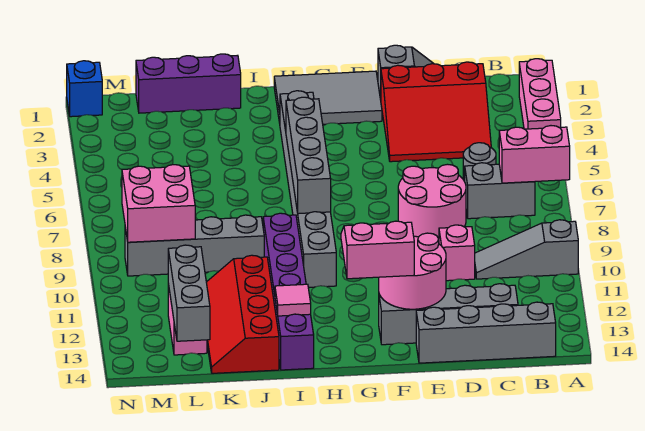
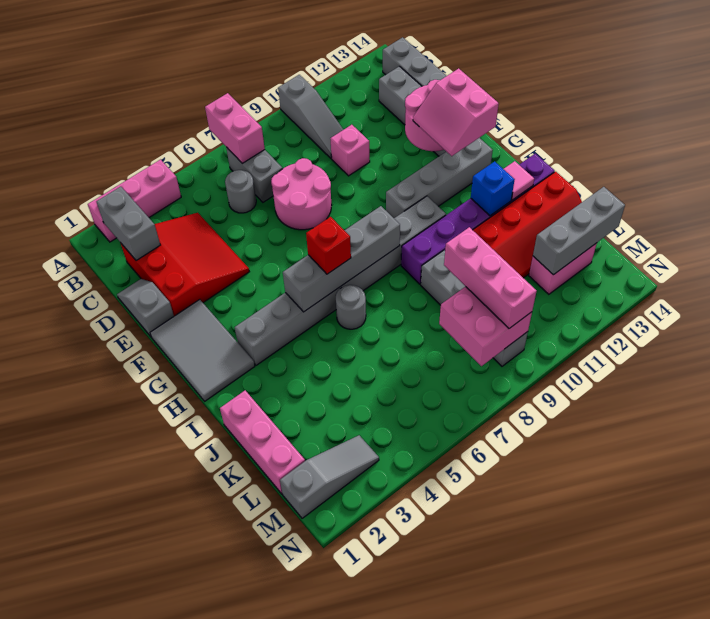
none -> grey brick B2:C2 level 2
none -> grey brick G10:G13 level 1
none -> red brick H6 level 3
none -> grey round brick I6 level 1
purple brick J1:L1 level 1 -> pink brick J1:L1 level 1
none -> pink brick K9:M9 level 3
none -> grey slope M1:M3 level 1 top 1
blue brick N1 level 1 -> blue brick I12 level 2

